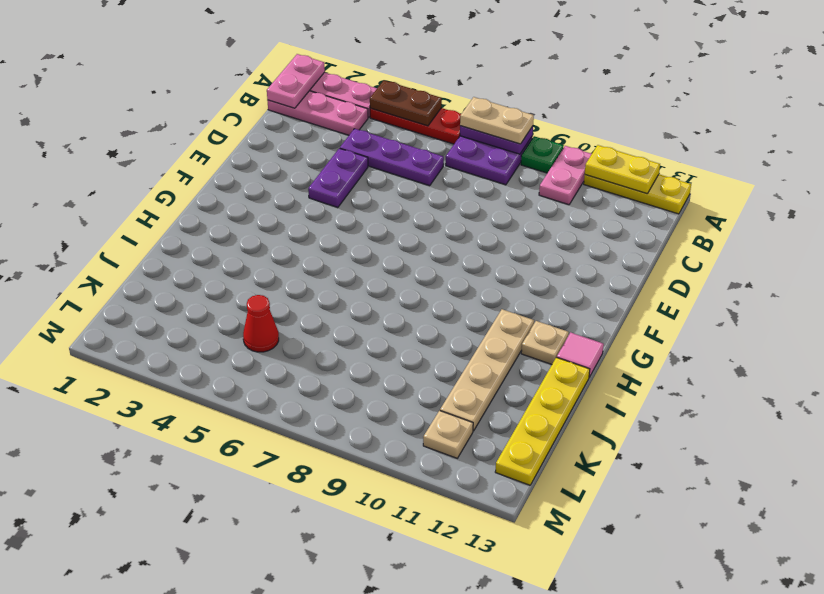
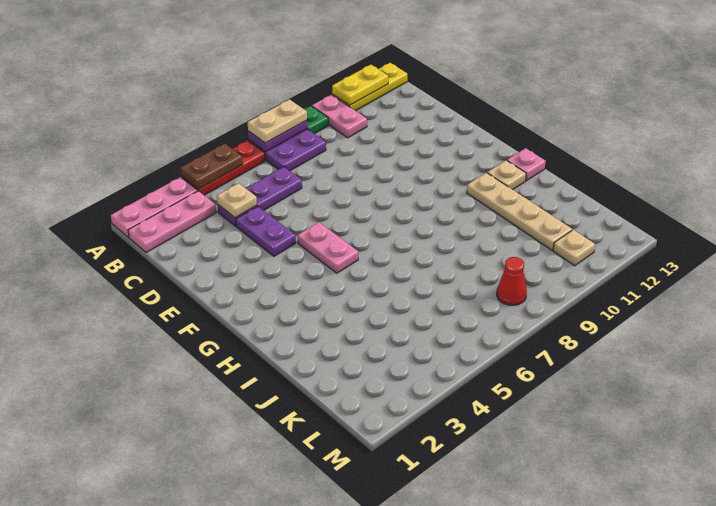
pink plate A1:B1 level 2 -> pink plate F5:G5 level 1
none -> tan plate C4 level 2
pink tile H13 level 1 -> pink plate H13 level 1
yellow plate I13:L13 level 1 -> none
red cone K5 level 1 -> red cone L8 level 1

